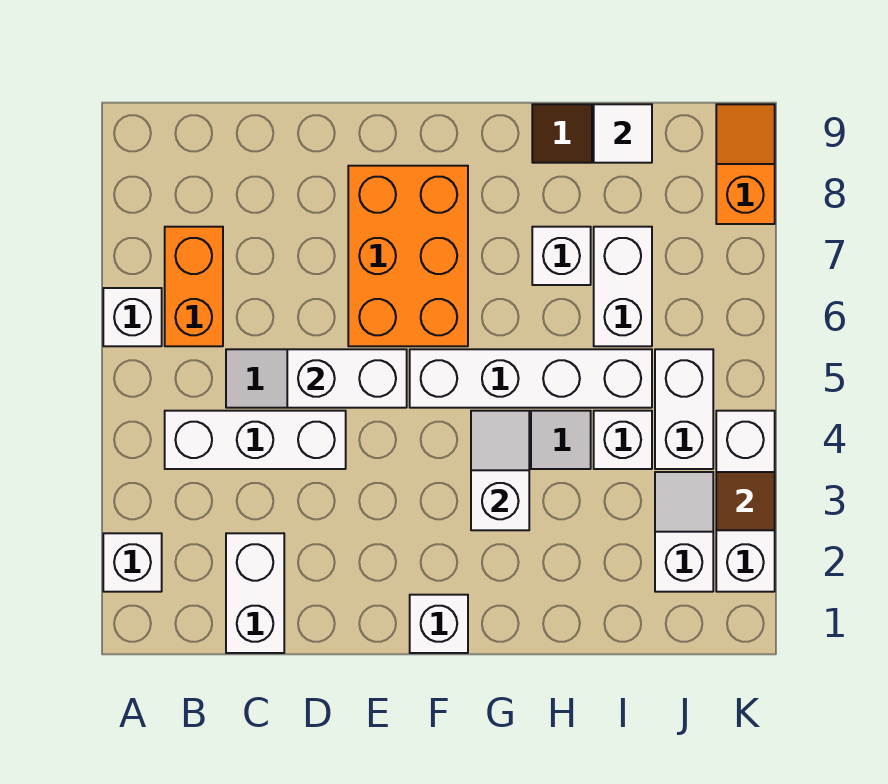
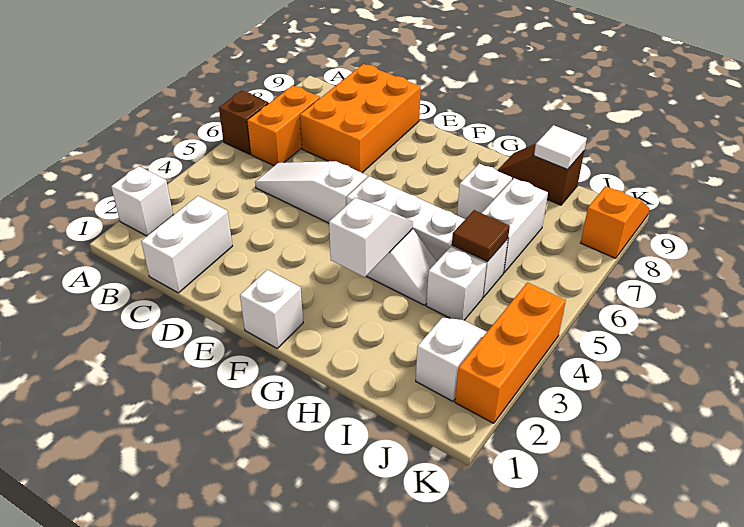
white brick A6 level 1 -> brown brick A6 level 1
white brick B4:D4 level 1 -> none
white brick D5:E5 level 2 -> none
orange brick E6:F8 level 1 -> orange brick C7:D9 level 1
white brick J4:J5 level 1 -> none
white brick K2:K4 level 1 -> orange brick K2:K4 level 1
brown tile K3 level 2 -> brown tile I5 level 2

